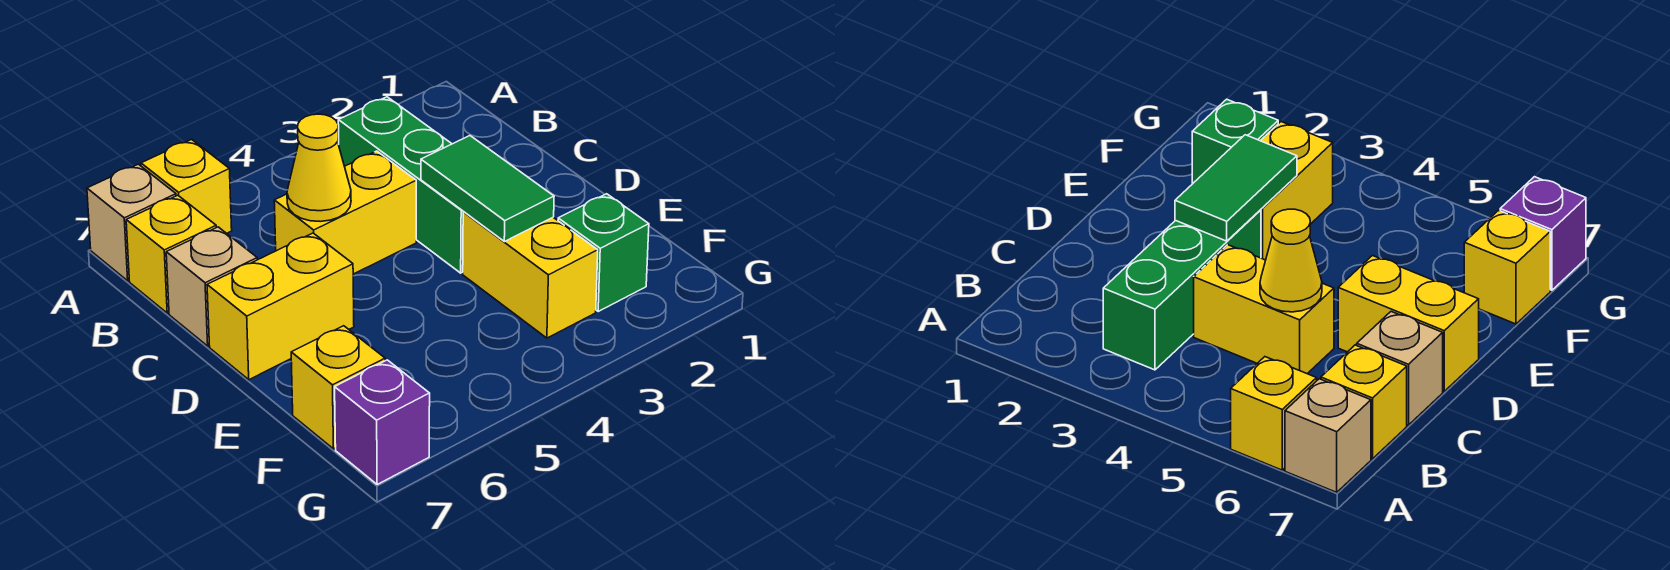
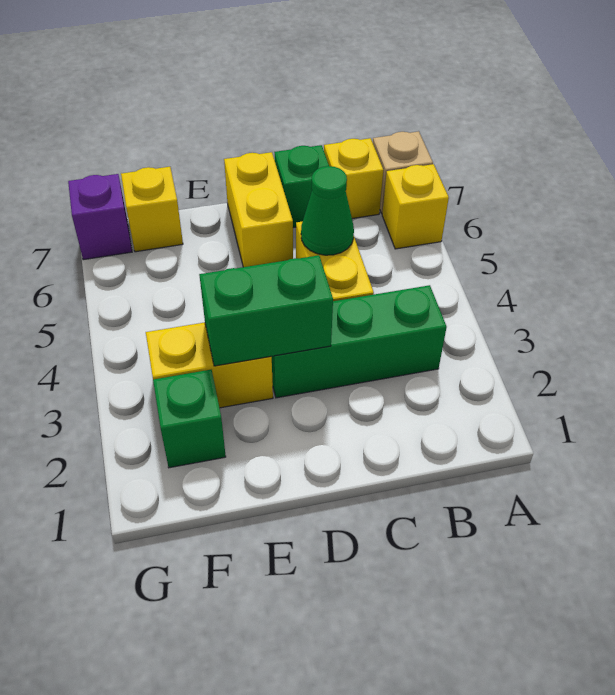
yellow cone C5 level 2 -> green cone C5 level 2
tan brick C7 level 1 -> green brick C7 level 1
green tile D3:E3 level 2 -> green brick D3:E3 level 2

